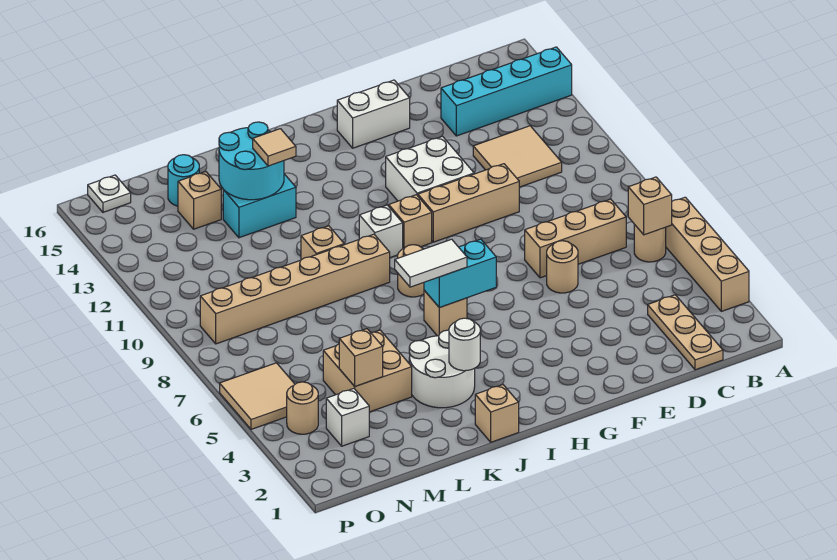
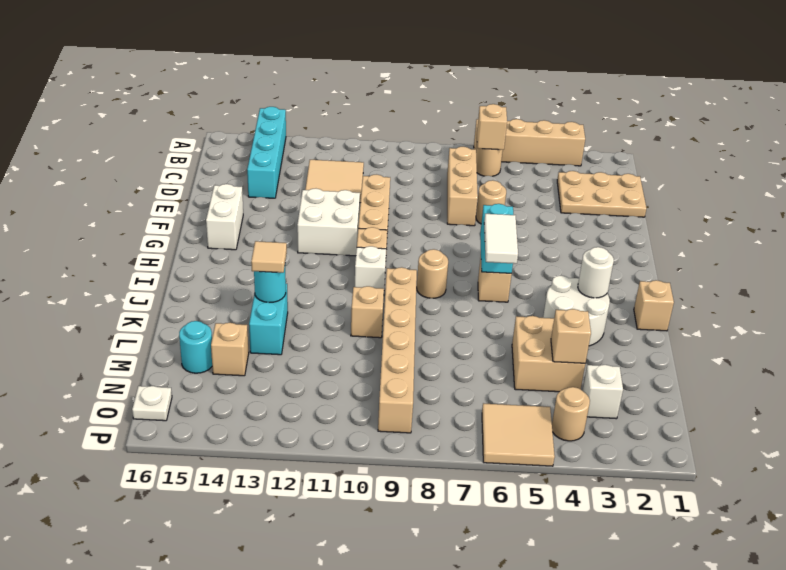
tan plate C1:C3 level 1 -> tan plate C1:D3 level 1
cyan round brick K13:L14 level 2 -> cyan round brick K13 level 2

